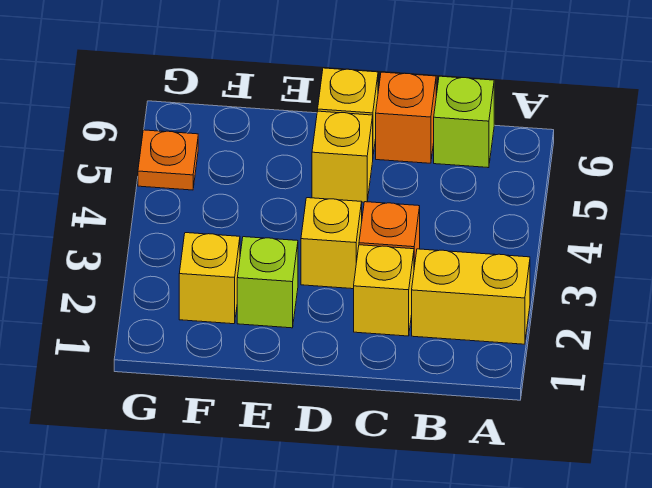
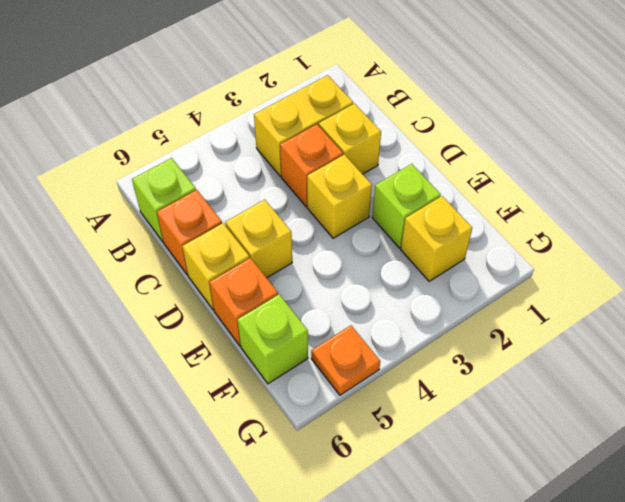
yellow brick A2:B2 level 1 -> yellow brick B2:B3 level 1
none -> orange brick E6 level 1
none -> lime brick F6 level 1

